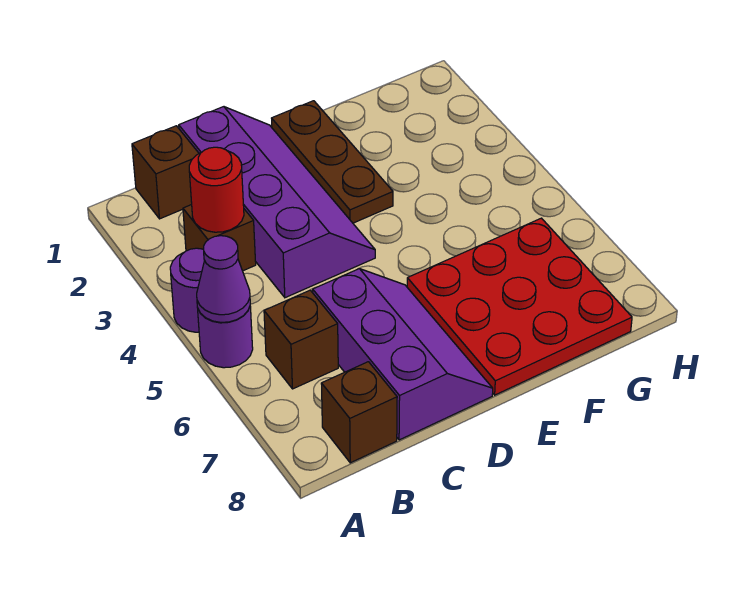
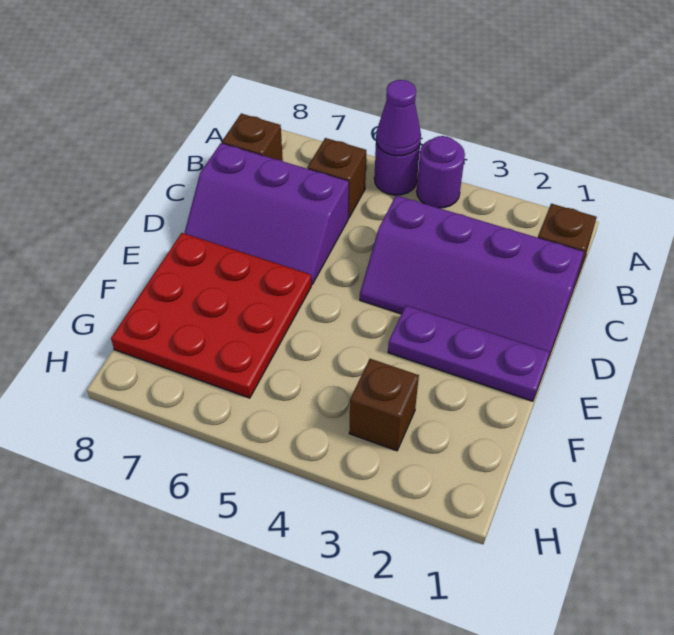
brown brick B3 level 1 -> brown brick G3 level 1
red round brick B3 level 2 -> none
brown plate E1:E3 level 1 -> purple plate E1:E3 level 1

